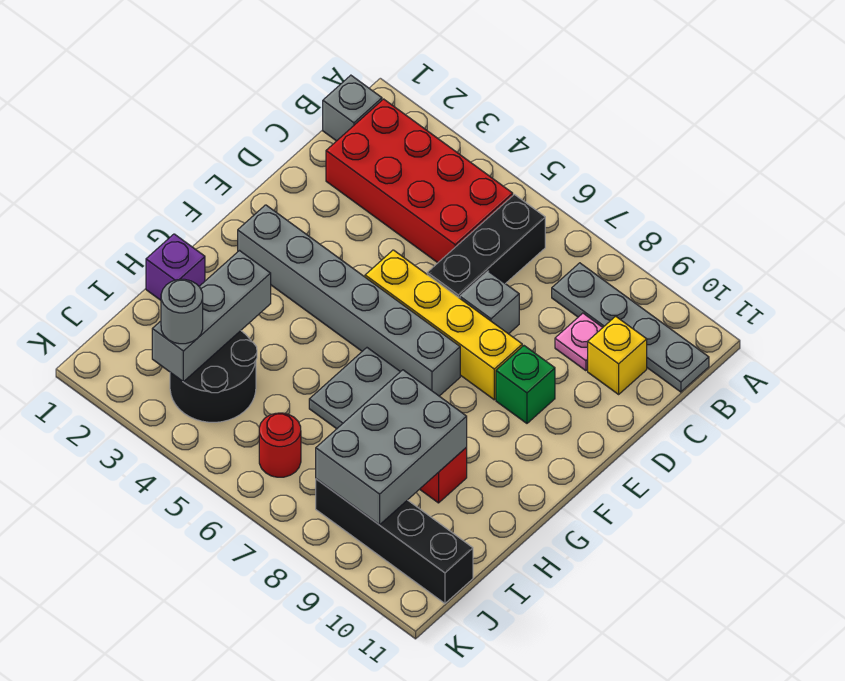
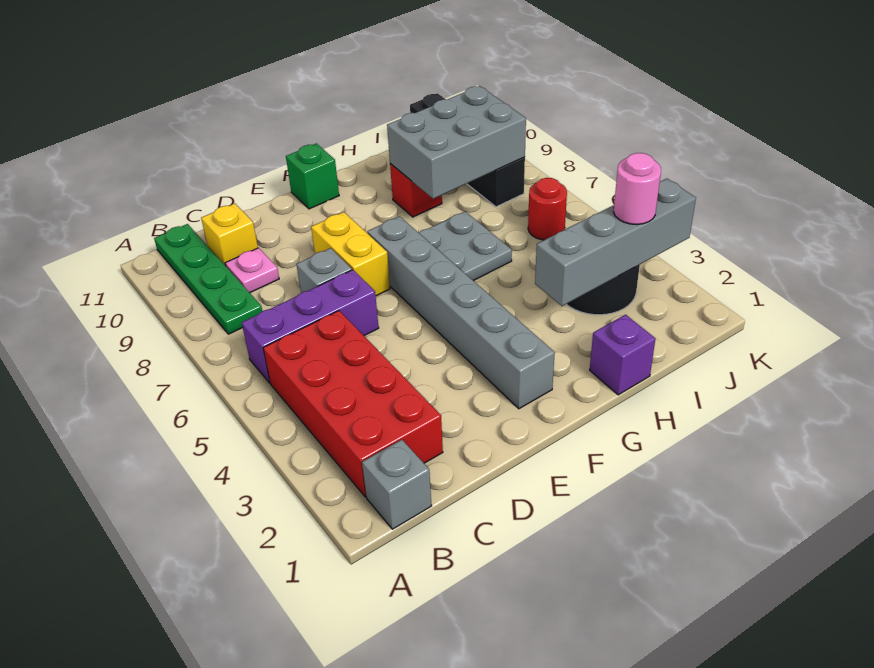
black brick B6:D6 level 1 -> purple brick B6:D6 level 1
grey plate B8:B11 level 1 -> green plate B8:B11 level 1
yellow brick E5:E8 level 1 -> yellow brick E7:E8 level 1
green brick E9 level 1 -> green brick F11 level 1
grey brick H3:J3 level 2 -> grey brick H3:K3 level 2
grey round brick J3 level 3 -> pink round brick J3 level 3

